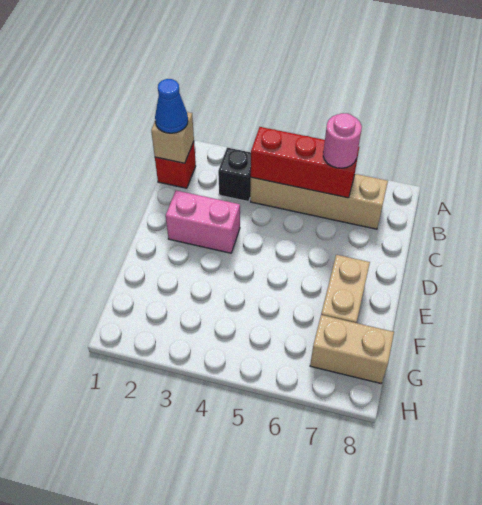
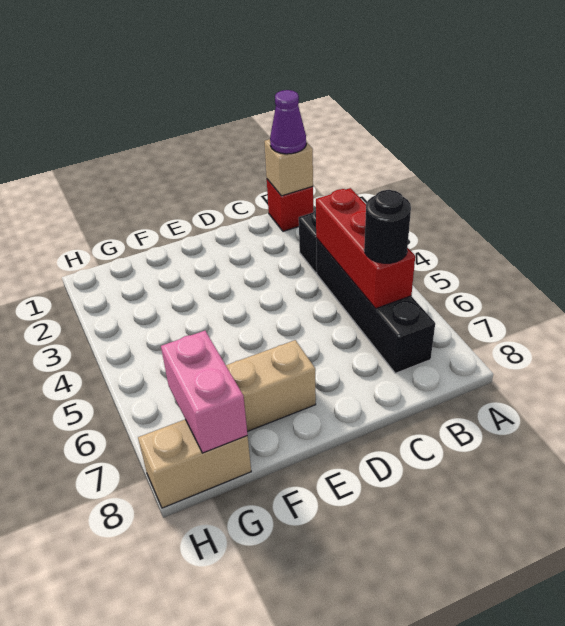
blue cone B1 level 3 -> purple cone B1 level 3
tan brick B4:B7 level 1 -> black brick B4:B7 level 1
pink round brick B6 level 3 -> black round brick B6 level 3
pink brick D2:D3 level 1 -> pink brick G7:G8 level 2
tan brick G7:G8 level 1 -> tan brick G8:H8 level 1

